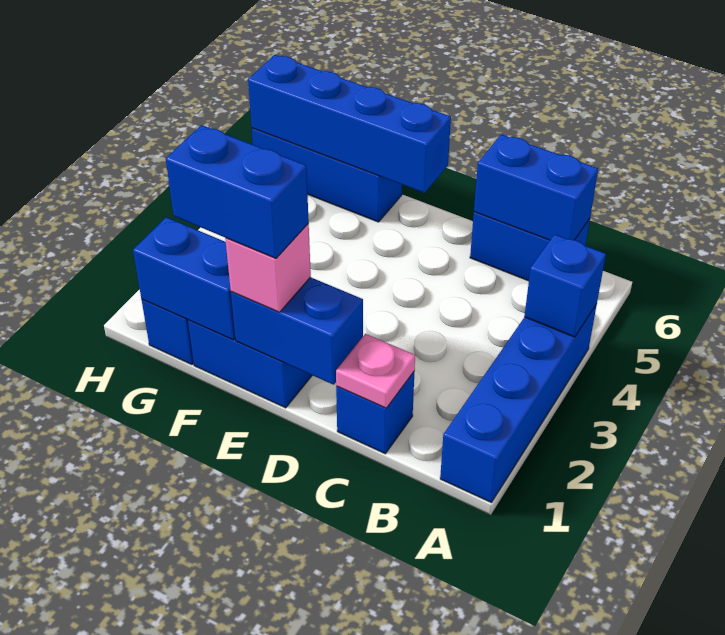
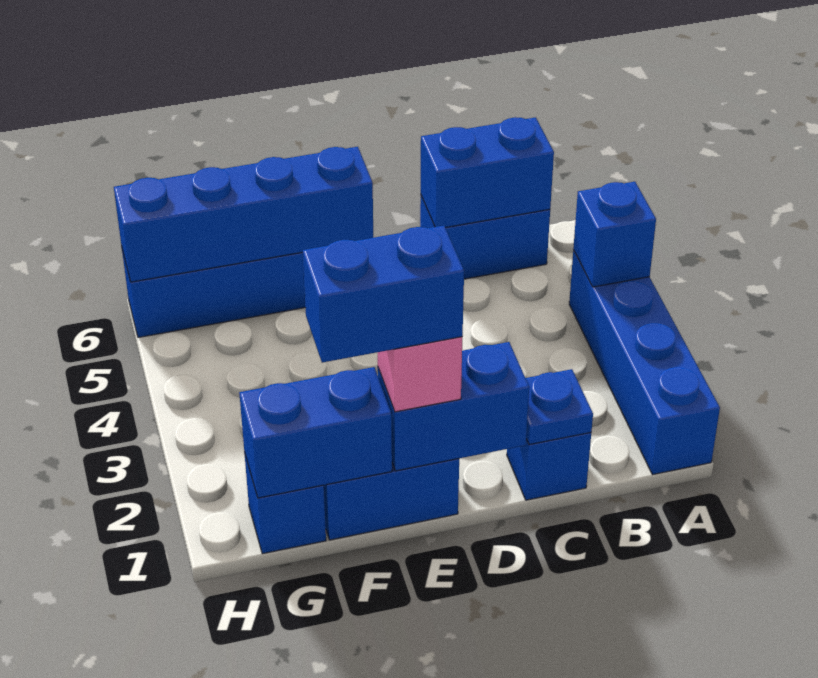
pink plate C1 level 2 -> blue plate C1 level 2

